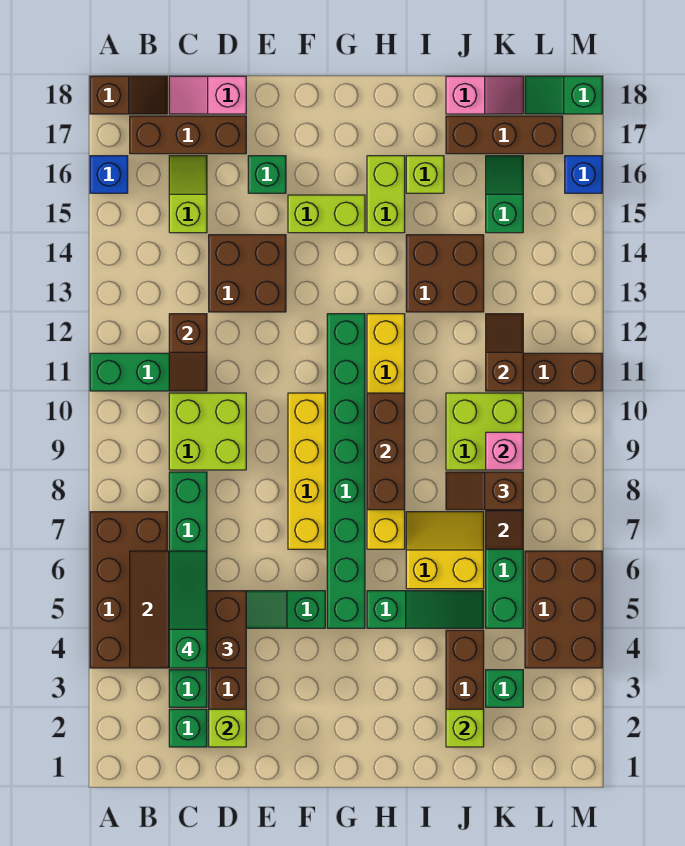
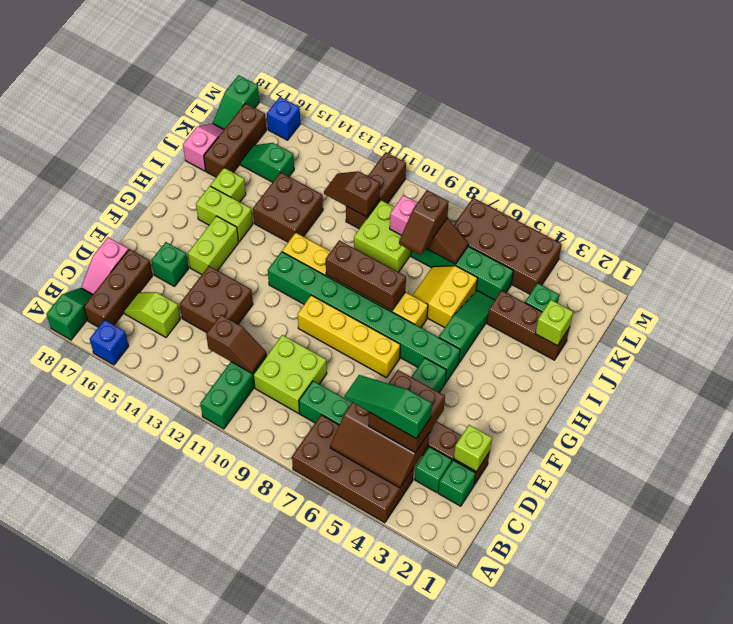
brown slope A18:B18 level 1 top A -> green slope A18:B18 level 1 top A
brown brick L4:M6 level 1 -> brown brick L4:M7 level 1

